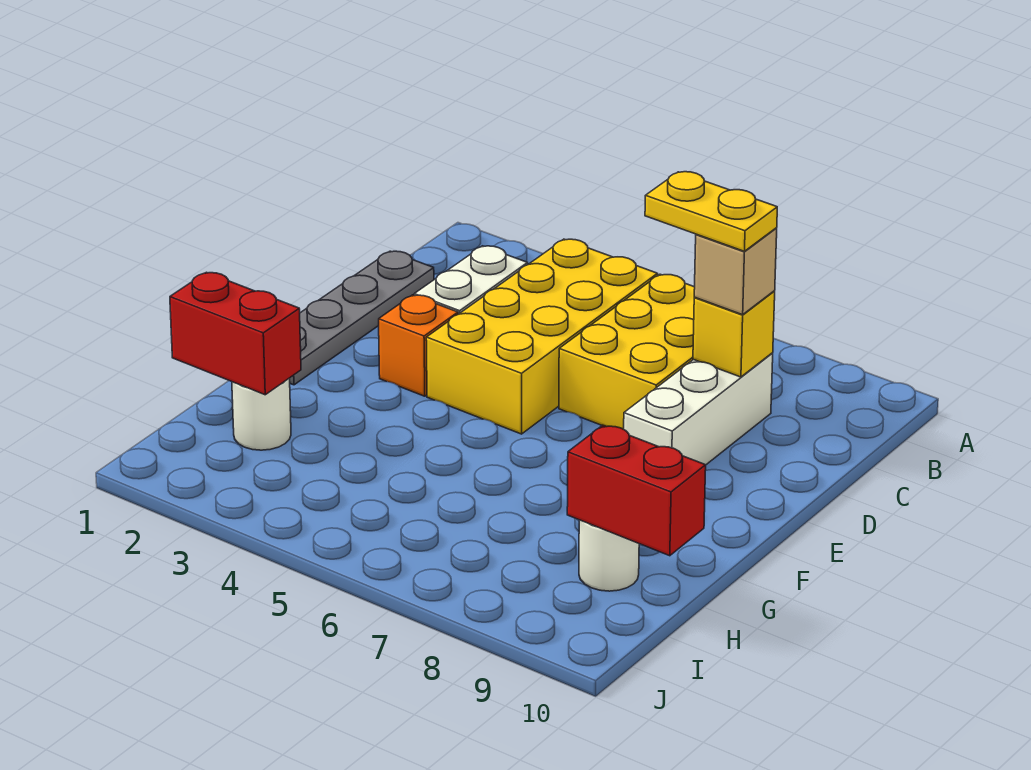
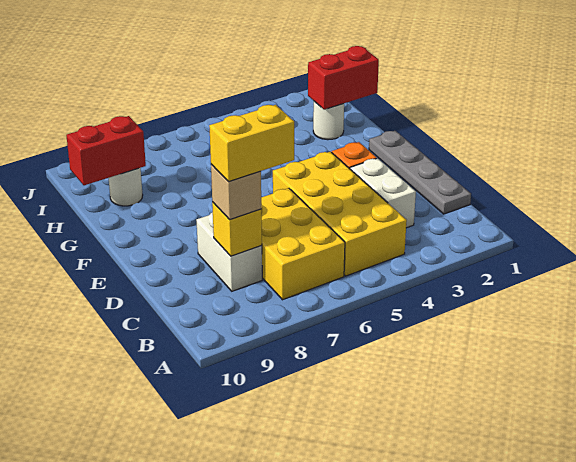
yellow plate C7:C8 level 4 -> yellow brick C7:C8 level 4
white brick C8:E8 level 1 -> white brick C8:D8 level 1

